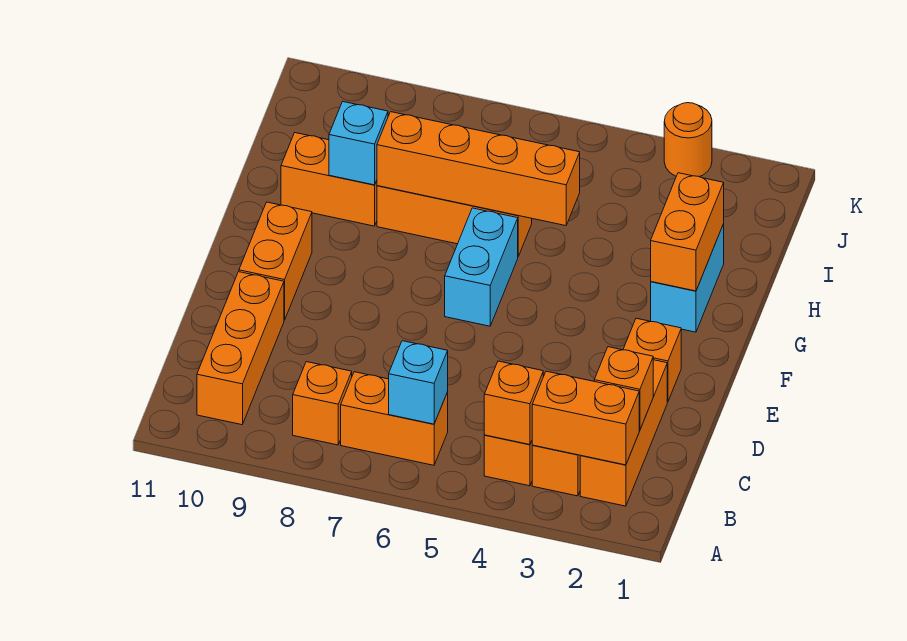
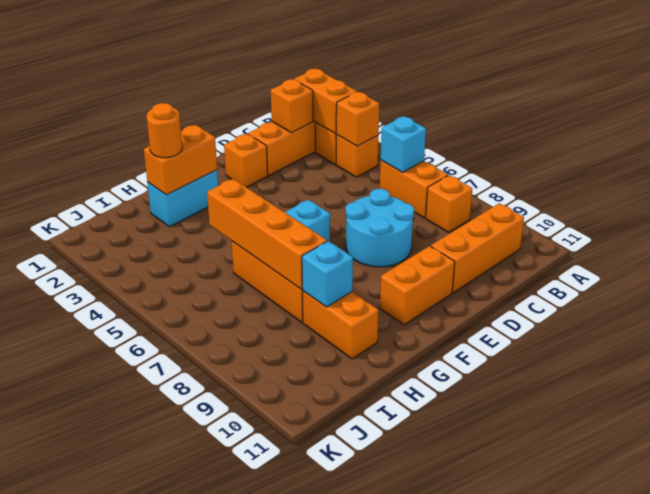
none -> cyan round brick D7:E8 level 1
orange round brick K3 level 1 -> orange round brick H2 level 3

